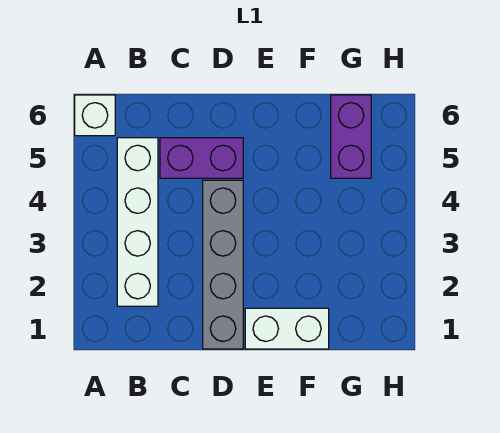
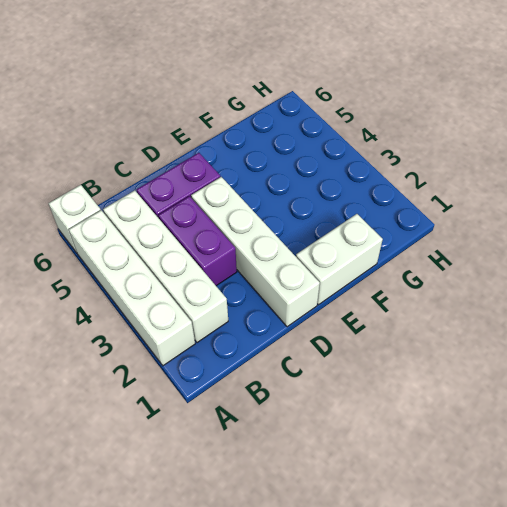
none -> white brick A2:A5 level 1
grey brick D1:D4 level 1 -> white brick D1:D4 level 1
purple brick G5:G6 level 1 -> purple brick C3:C4 level 1

